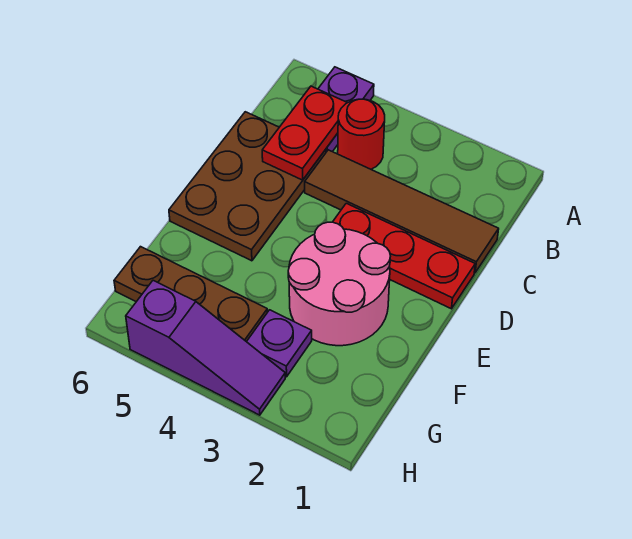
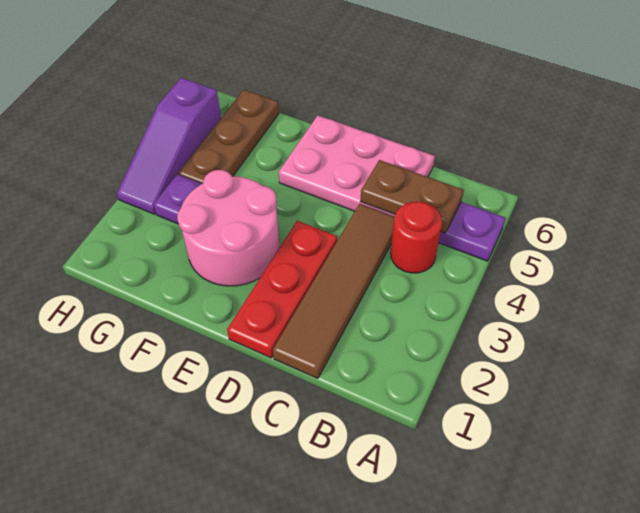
red plate B5:C5 level 2 -> brown plate B5:C5 level 2
brown plate C5:E6 level 1 -> pink plate C5:E6 level 1

